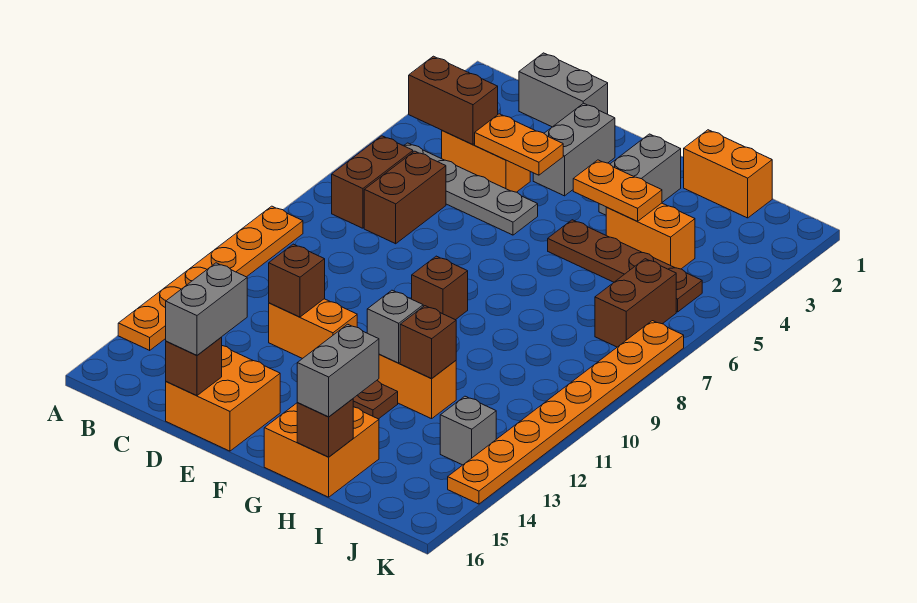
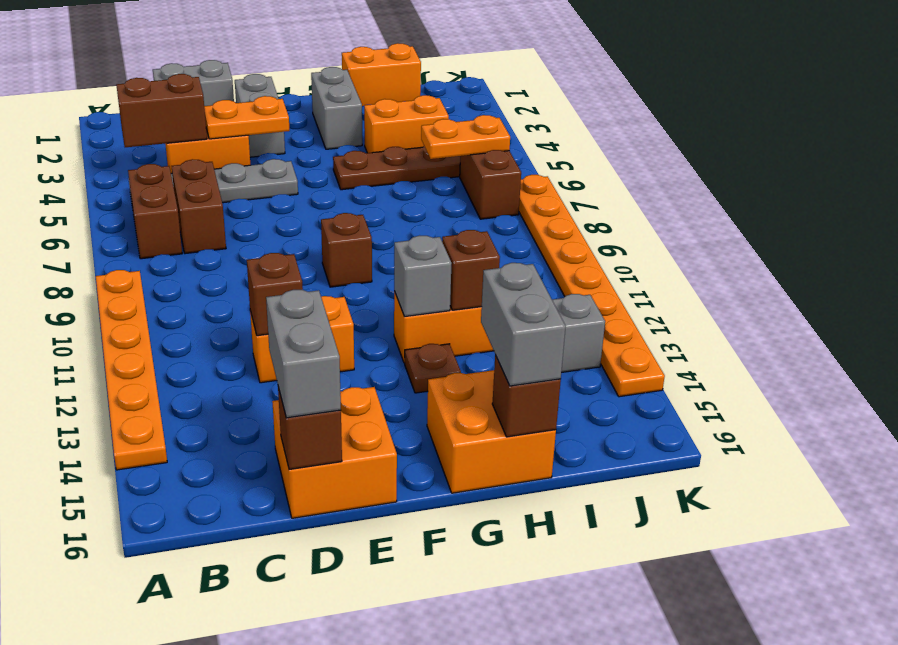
orange plate G4:H4 level 2 -> orange plate I6:J6 level 2

